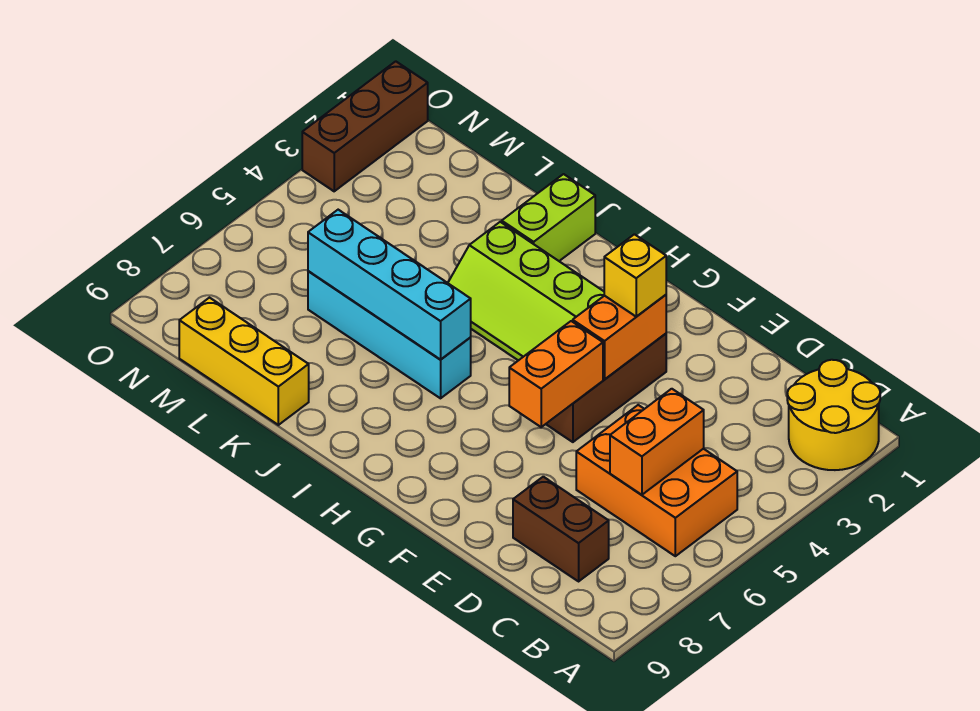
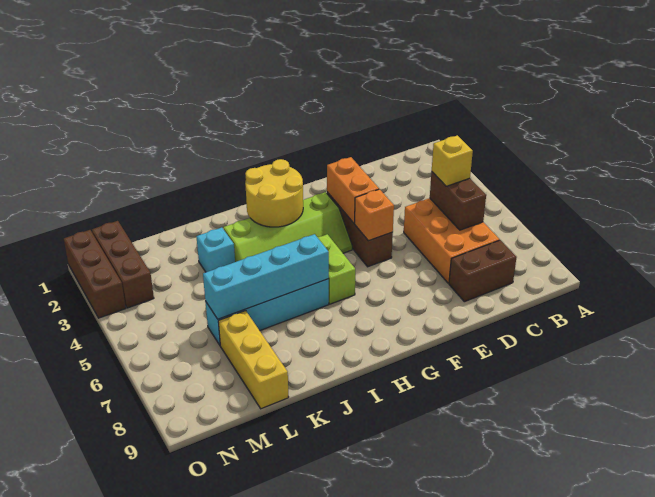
yellow round brick A1:B2 level 1 -> yellow round brick H2:I3 level 2
orange brick B5:D6 level 1 -> orange brick C5:D7 level 1
orange brick C5:C6 level 2 -> brown brick C5:C6 level 2
yellow brick F3 level 3 -> yellow brick C5 level 3
orange brick F5:F6 level 2 -> orange brick F5 level 2
lime brick J1:J2 level 1 -> lime brick H5:H6 level 1
none -> cyan brick K3 level 1
yellow brick K9:M9 level 1 -> yellow brick L7:L9 level 1
none -> brown brick N1:N3 level 1

